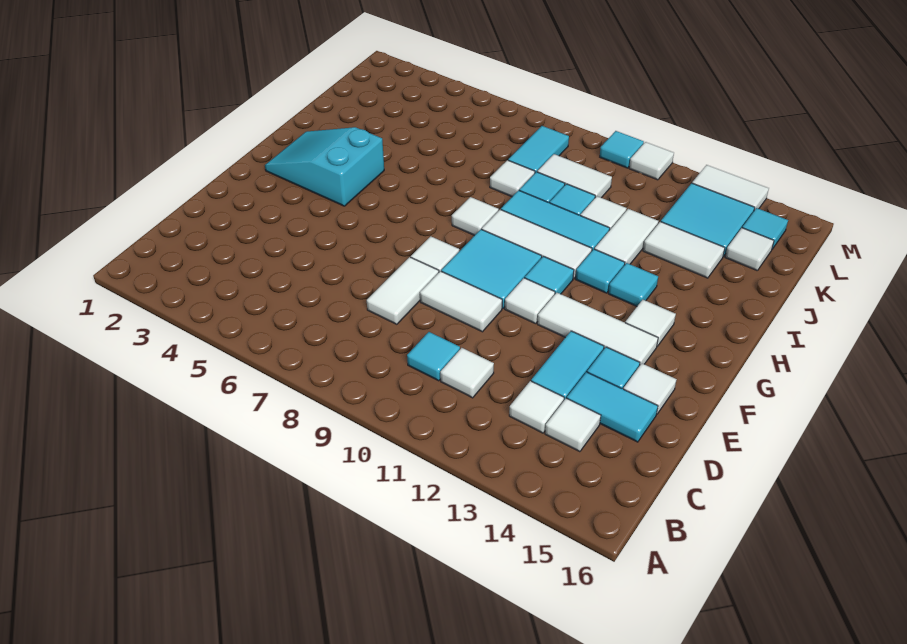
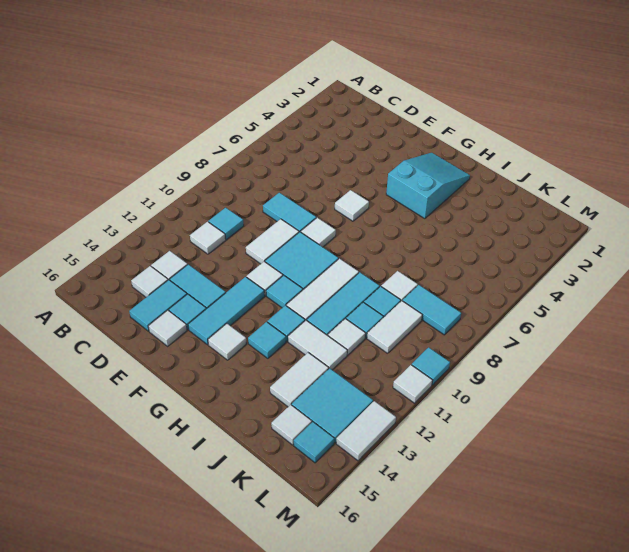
white tile D8:E8 level 1 -> cyan tile D8:E8 level 1
white tile F12:F14 level 1 -> cyan tile F12:F14 level 1
white tile H8 level 1 -> white tile F6 level 1

